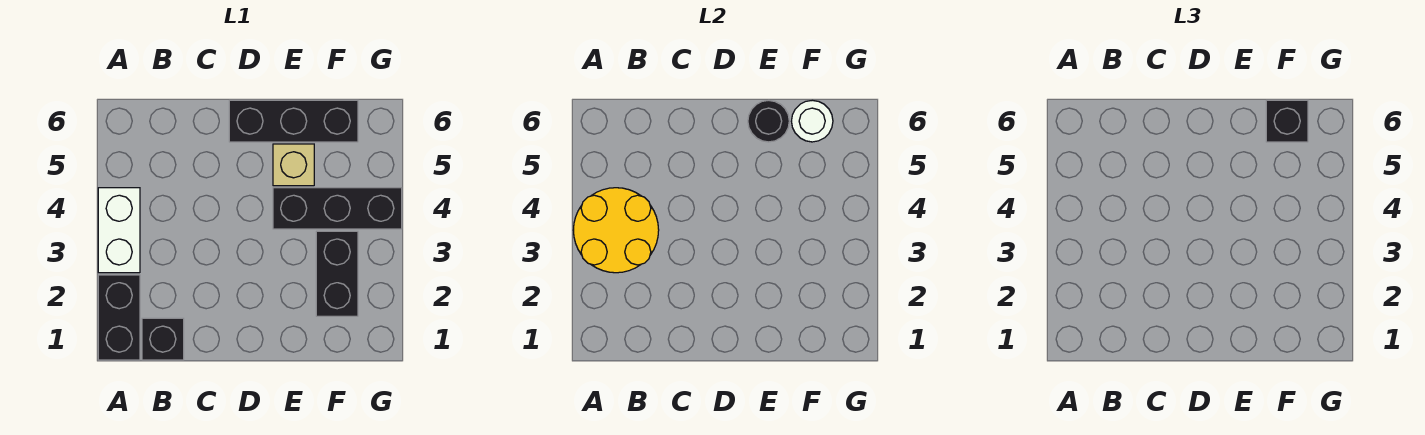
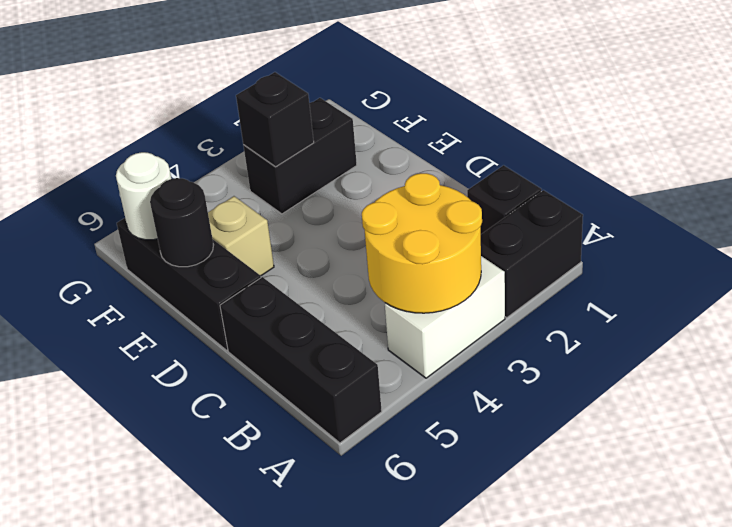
black brick E4:G4 level 1 -> black brick A6:C6 level 1
black brick F6 level 3 -> black brick F3 level 2

